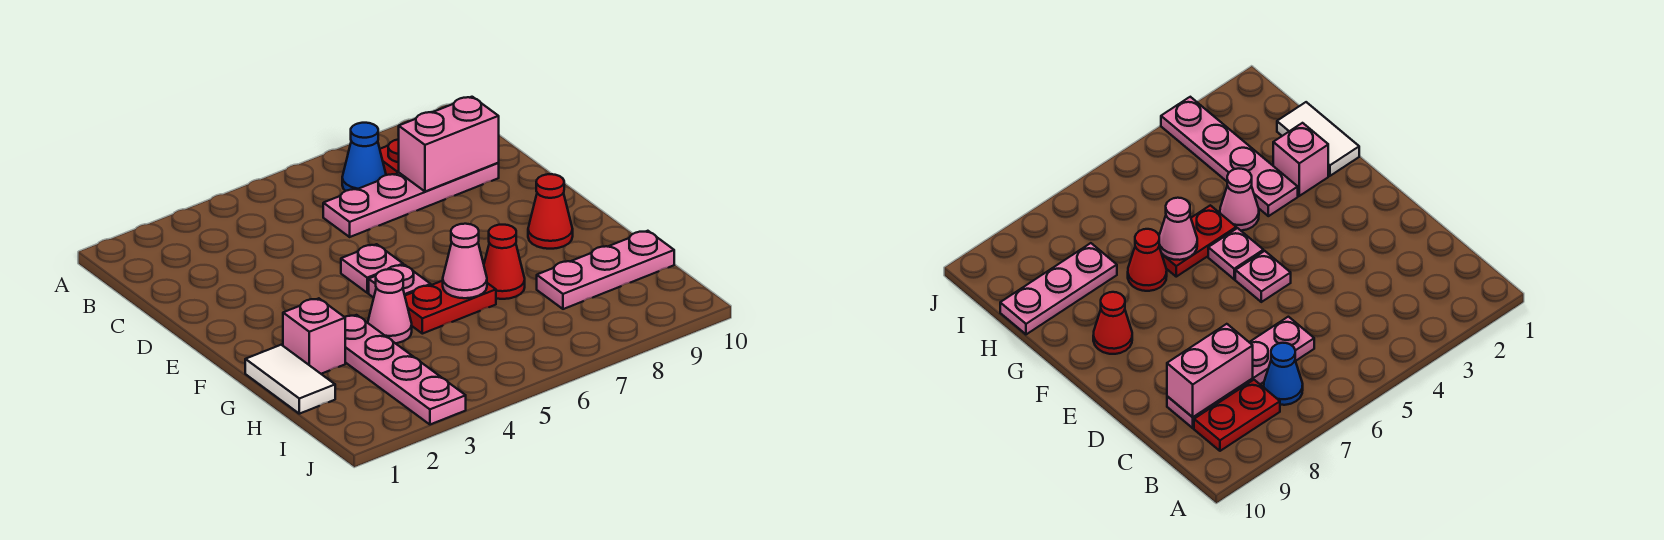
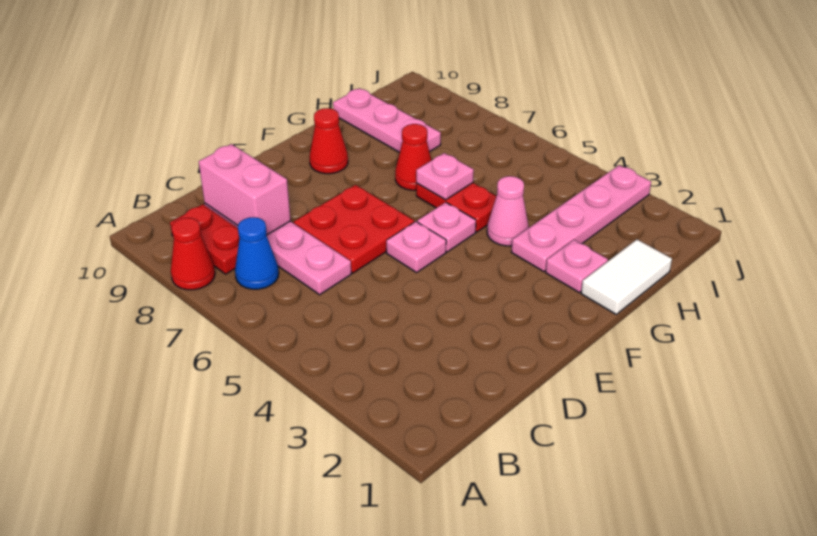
none -> red cone A8 level 1
none -> red plate D6:E7 level 1
pink brick G2 level 1 -> pink plate G2 level 1
pink cone G6 level 2 -> pink plate G6 level 2

